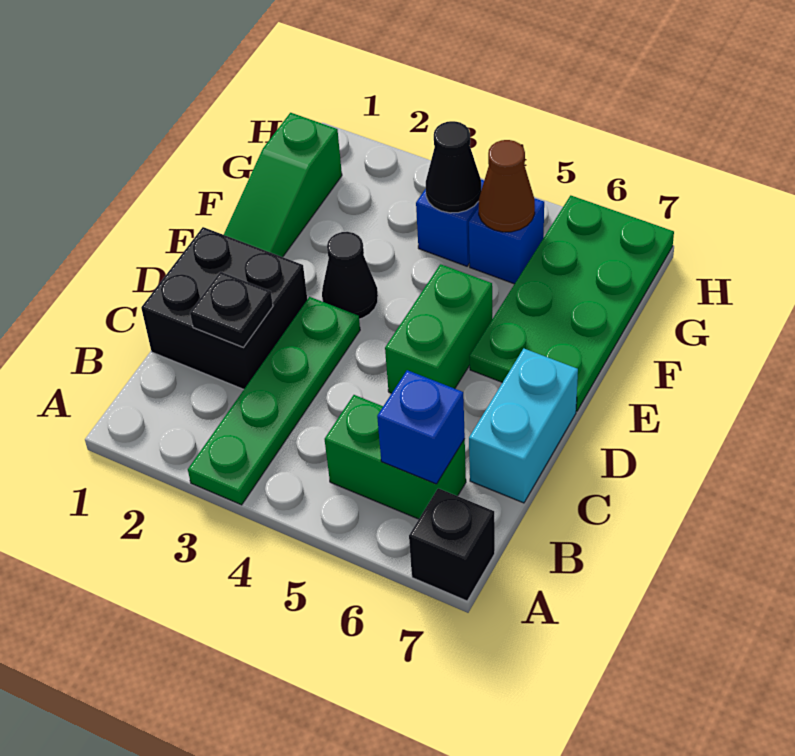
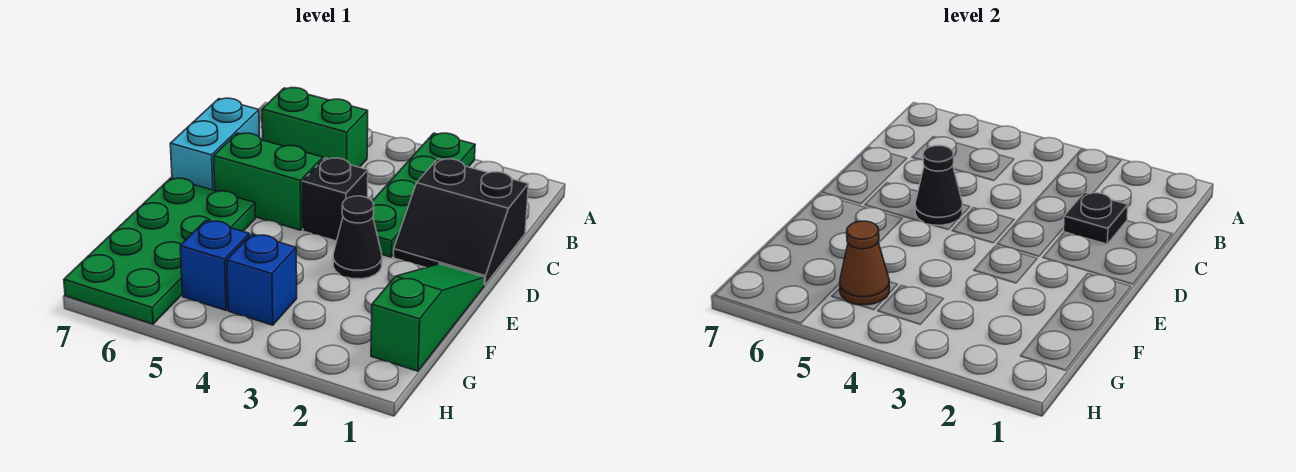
black brick A7 level 1 -> black brick D4 level 1
blue brick B6 level 2 -> none
black brick C1:D2 level 1 -> black slope C1:D2 level 1 top C
green brick D5:E5 level 1 -> green brick D5:D6 level 1
black cone G4 level 2 -> black cone D5 level 2

